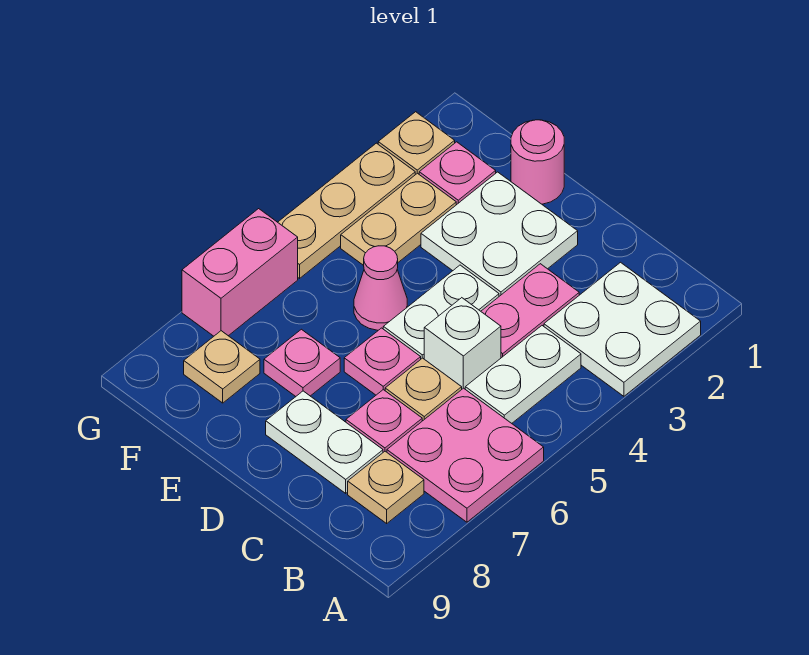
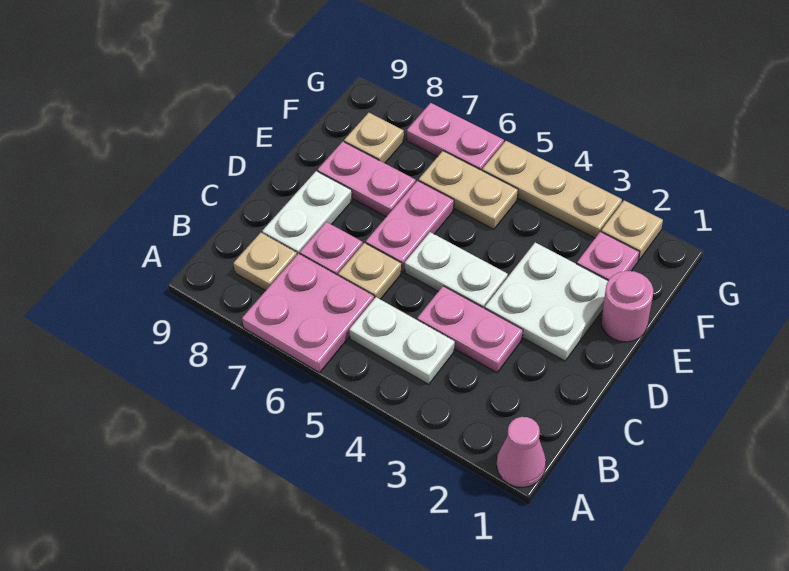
white plate A2:B3 level 1 -> none
white brick C5 level 1 -> none
pink plate D6 level 1 -> pink plate D6:E6 level 1
pink cone E5 level 1 -> pink cone A1 level 1
pink plate E7 level 1 -> pink plate E7:E8 level 1
tan plate F3:F4 level 1 -> tan plate F5:F6 level 1
pink brick G6:G7 level 1 -> pink plate G6:G7 level 1

